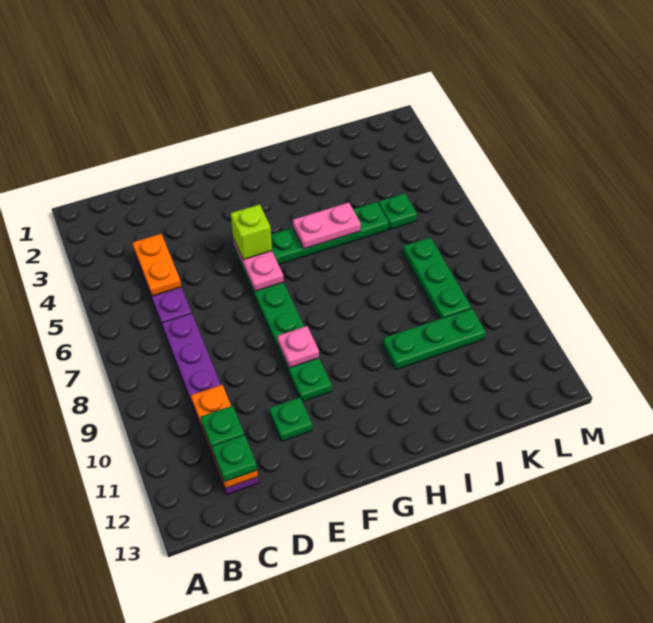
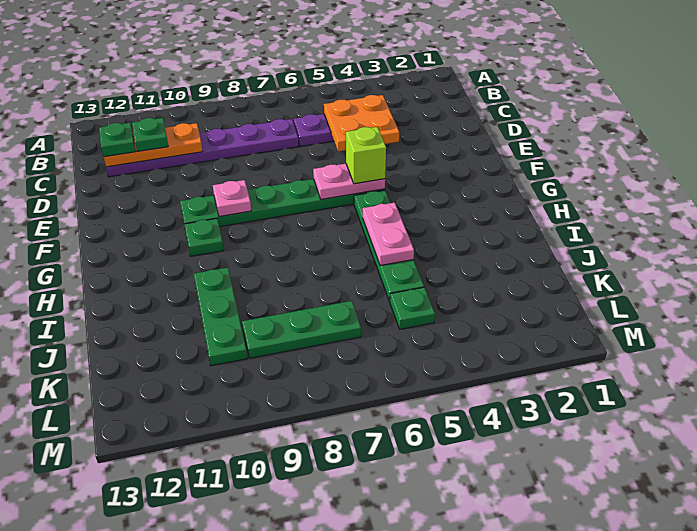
orange plate C4:C5 level 2 -> orange plate C4:D5 level 2
green plate E11 level 1 -> green plate G10 level 1

